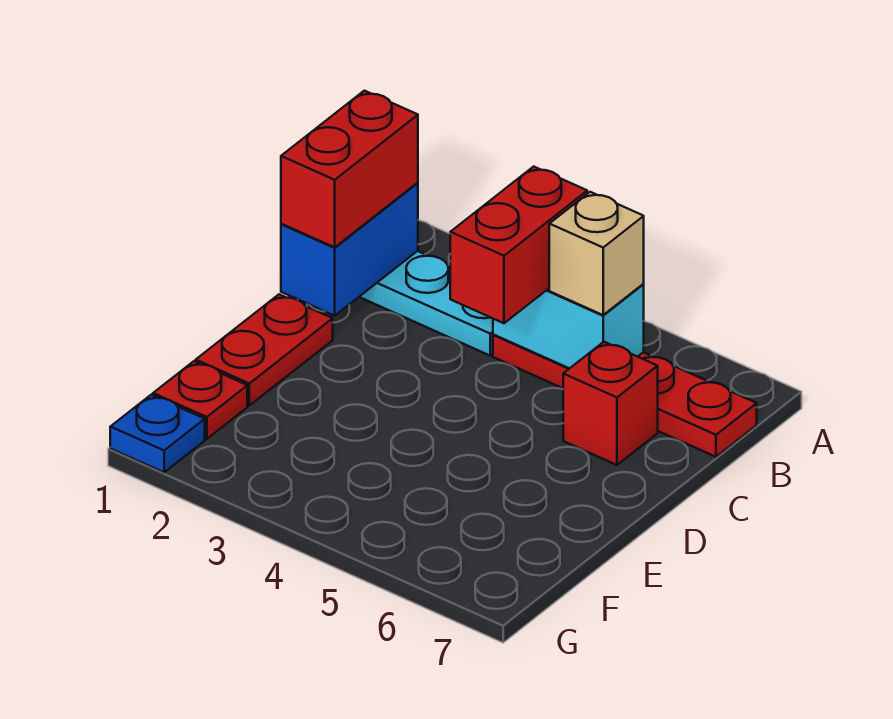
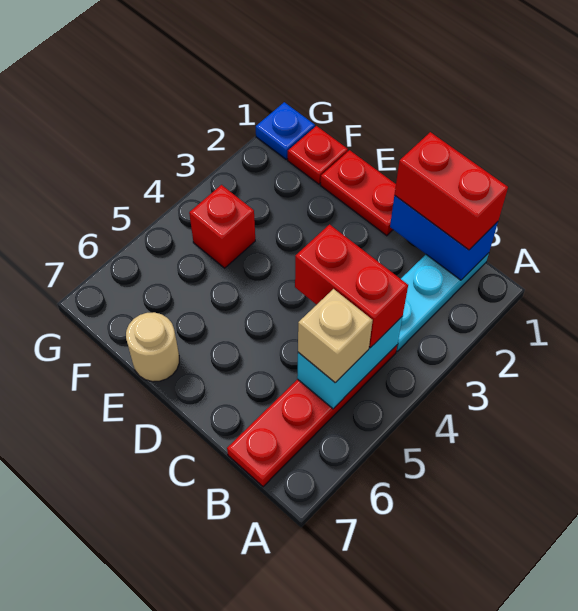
red brick C6 level 1 -> red brick F4 level 1
none -> tan round brick E7 level 1

